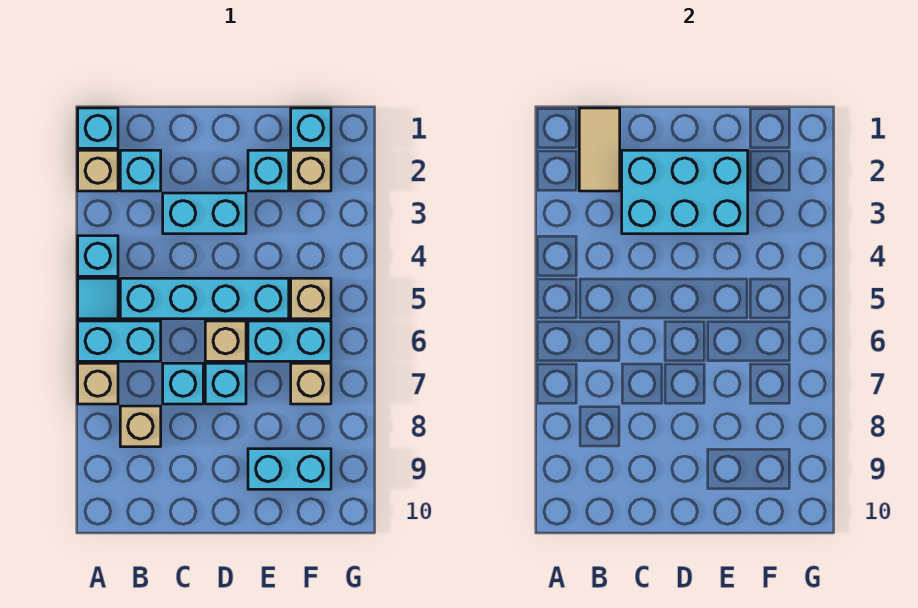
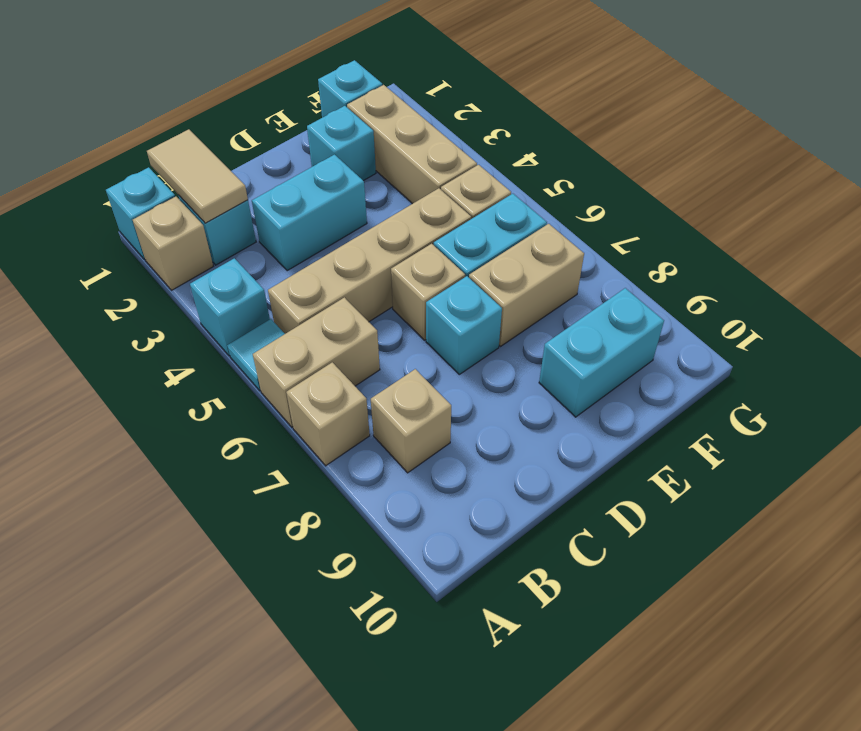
cyan brick A6:B6 level 1 -> tan brick A6:B6 level 1
cyan brick B5:E5 level 1 -> tan brick B5:E5 level 1
cyan brick C2:E3 level 2 -> none
cyan brick C7 level 1 -> none
tan brick F2 level 1 -> tan brick F2:F4 level 1
tan brick F7 level 1 -> tan brick E7:F7 level 1

